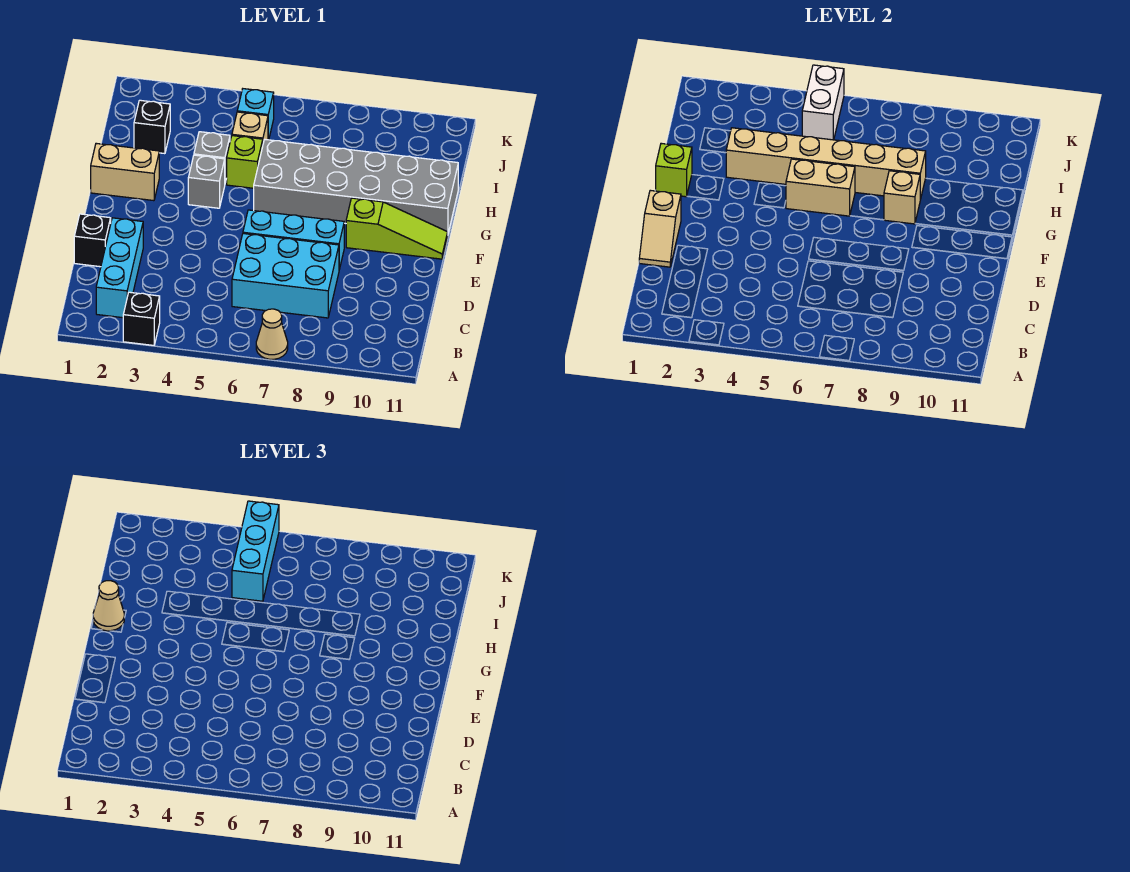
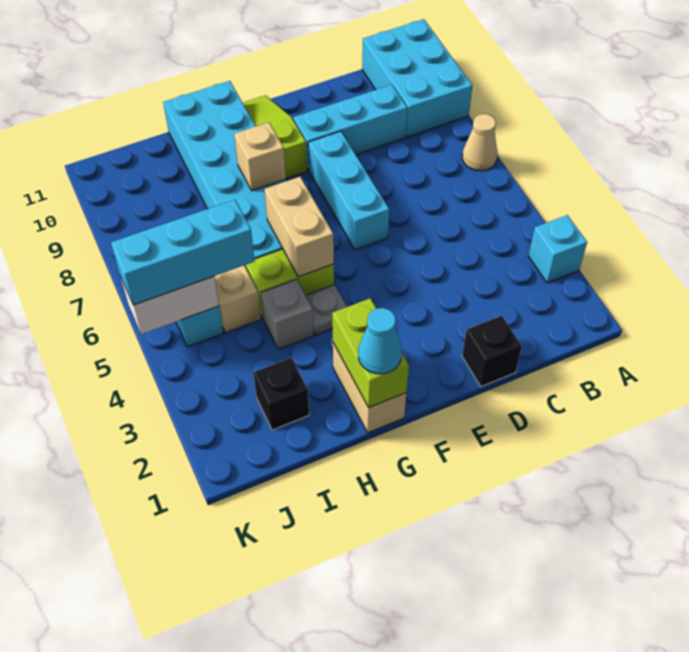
black brick A3 level 1 -> cyan brick A3 level 1
cyan brick B2:D2 level 1 -> cyan brick C9:E9 level 1
cyan brick C6:D8 level 1 -> cyan brick A9:B11 level 1
tan slope D1:E1 level 2 top E -> none
lime brick G1 level 2 -> lime brick G1:G2 level 2
tan cone G1 level 3 -> cyan cone G1 level 3
grey brick G4 level 1 -> grey plate G4 level 1
grey brick G6:H11 level 1 -> cyan brick G6:H11 level 1
tan brick H3:H8 level 2 -> none
lime brick H5 level 1 -> lime brick G5:H5 level 1

